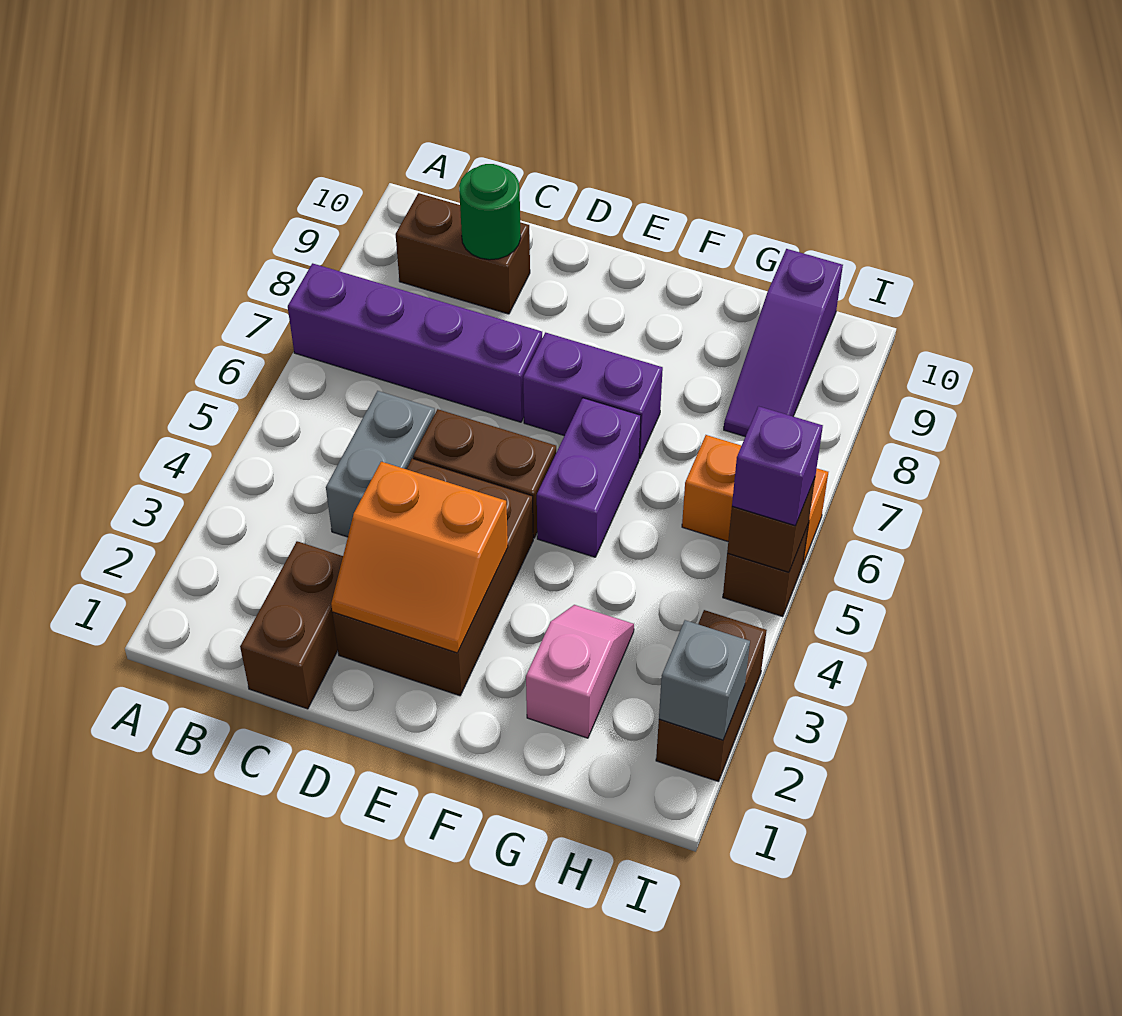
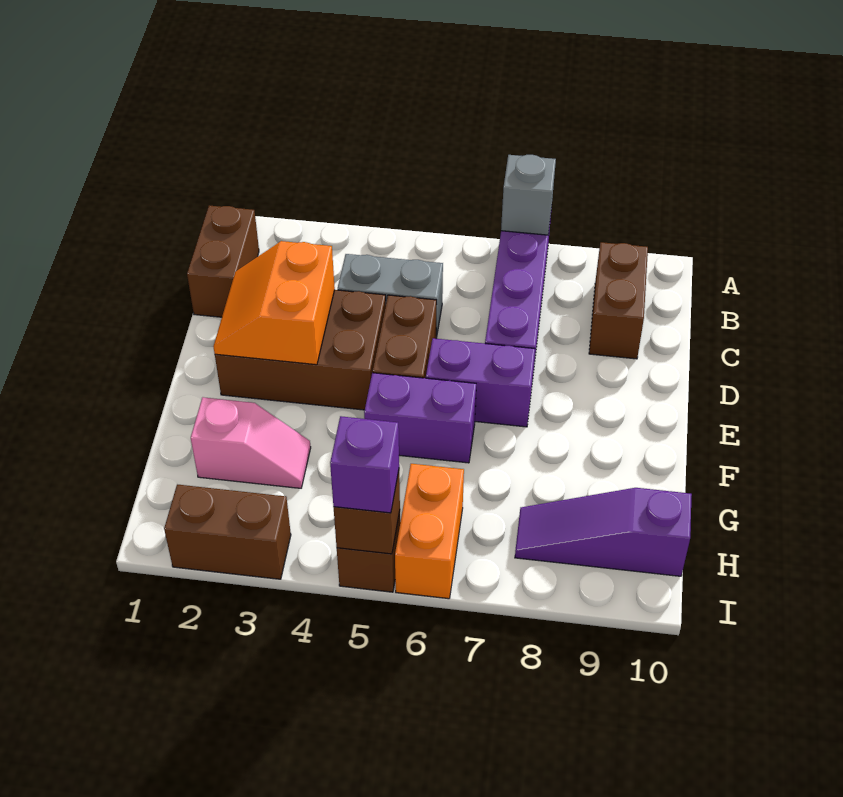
brown brick C1:C2 level 1 -> brown brick B1:C1 level 1
green round brick C9 level 2 -> none
purple brick E7:F7 level 1 -> purple brick E6:E7 level 1
grey brick I2 level 2 -> grey brick A7 level 2

